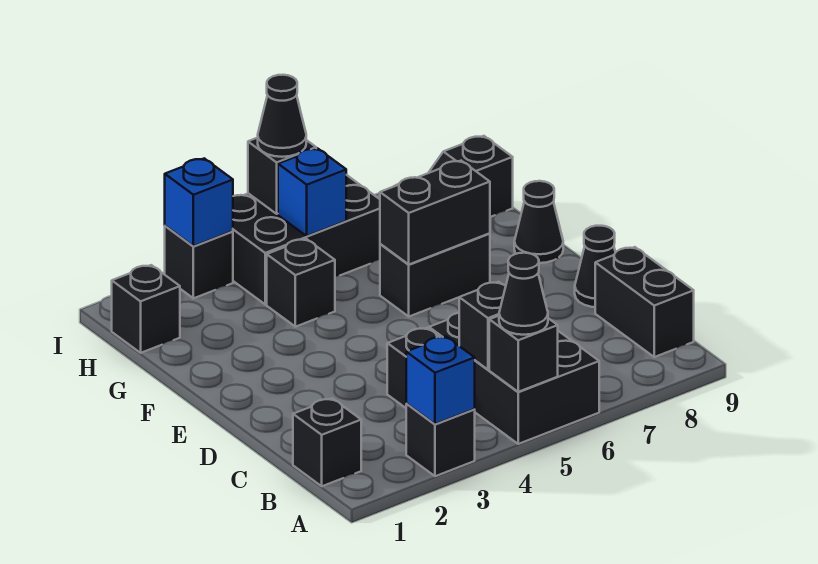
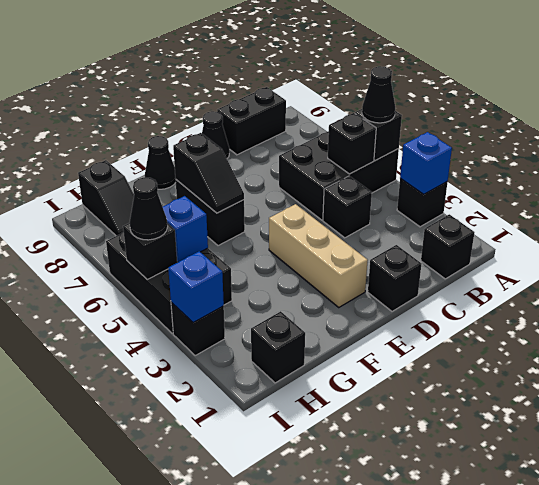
none -> tan brick E2:E4 level 1
black brick F6:F7 level 2 -> black slope F6:F7 level 2 top 7
black brick G4 level 1 -> black brick D1 level 1

